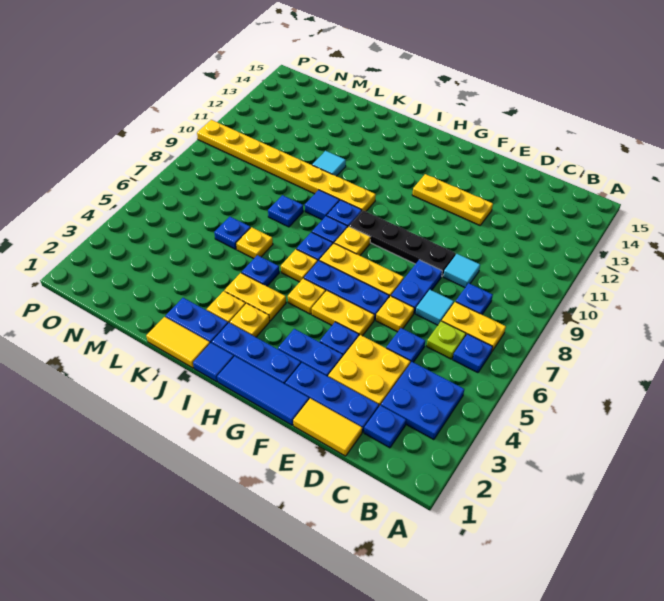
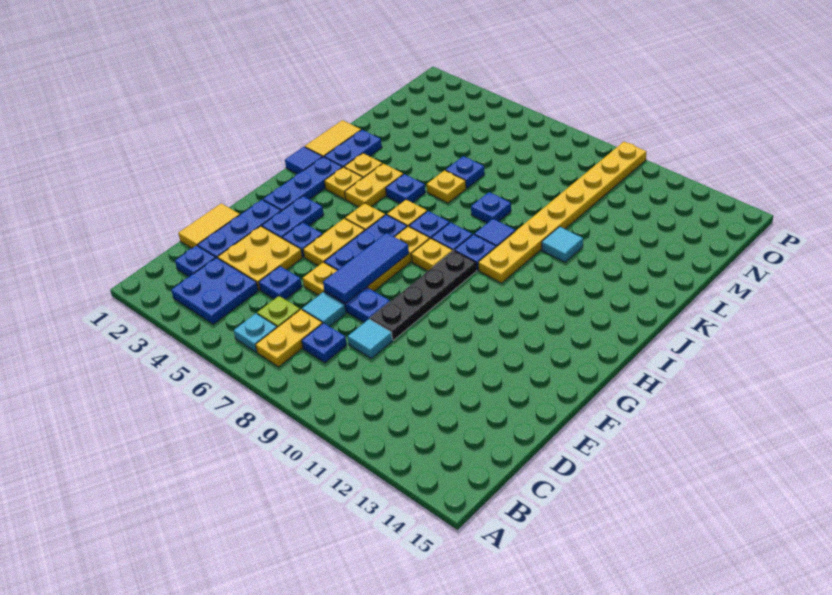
blue plate B6 level 1 -> cyan plate B6 level 1
yellow plate E12:G12 level 1 -> none
blue tile F1:H1 level 1 -> blue tile E7:G7 level 2

